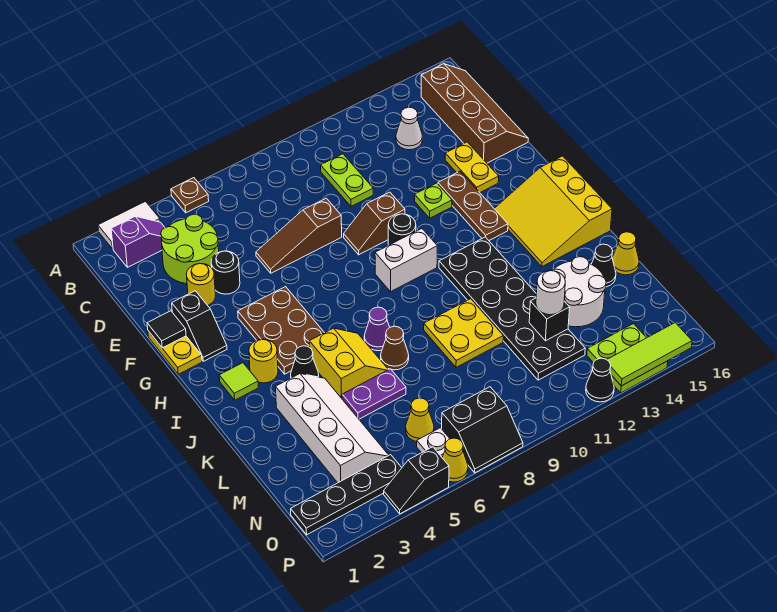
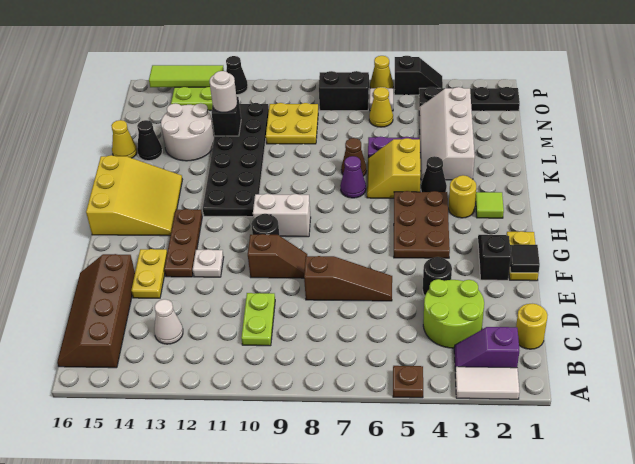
yellow round brick E3 level 1 -> yellow round brick C1 level 1
lime plate F12 level 1 -> white plate F12 level 1
yellow plate K9:L10 level 1 -> yellow plate M9:N10 level 1

